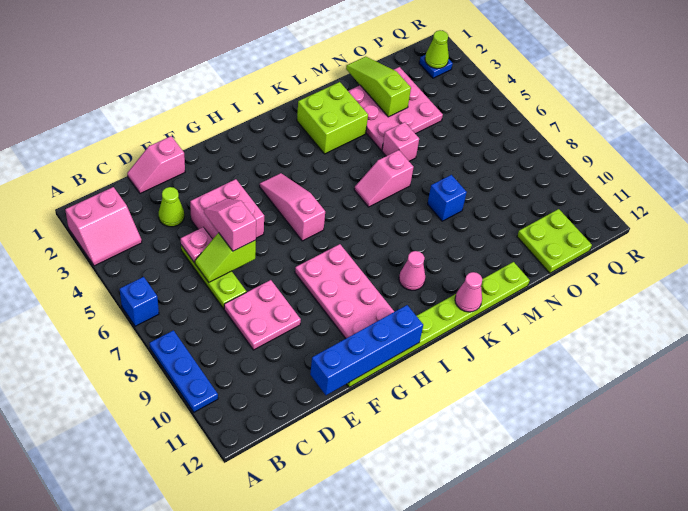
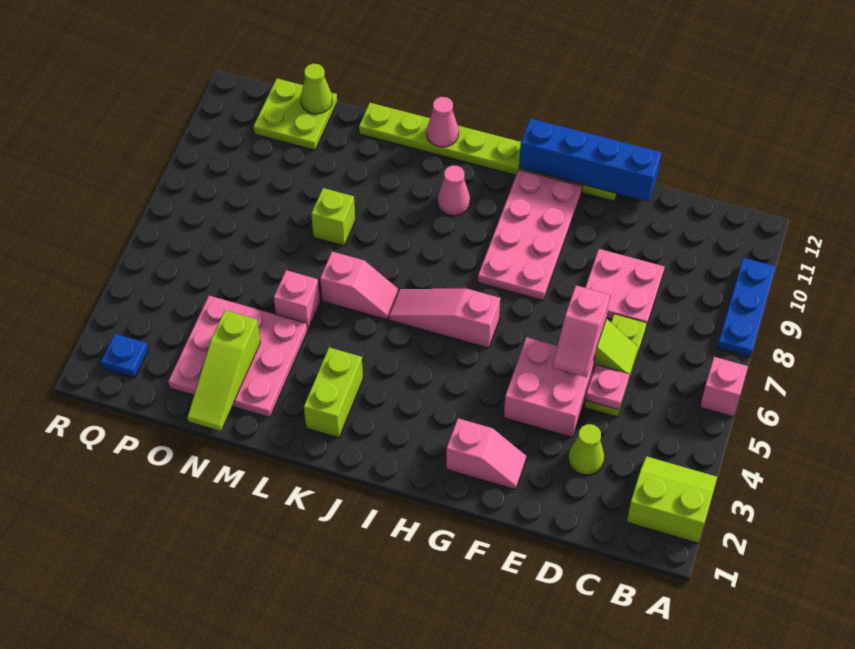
pink slope A2:B3 level 1 top 2 -> lime slope A2:B3 level 1 top 2
blue brick A6 level 1 -> pink brick A6 level 1
pink slope D1:E1 level 1 top E -> pink slope F2:G2 level 1 top G
pink slope H4:H6 level 1 top 6 -> pink slope H6:J6 level 1 top H
lime brick K2:L3 level 1 -> lime brick K2:K3 level 1
blue brick M8 level 1 -> lime brick M8 level 1
lime cone Q2 level 2 -> lime cone O12 level 2

